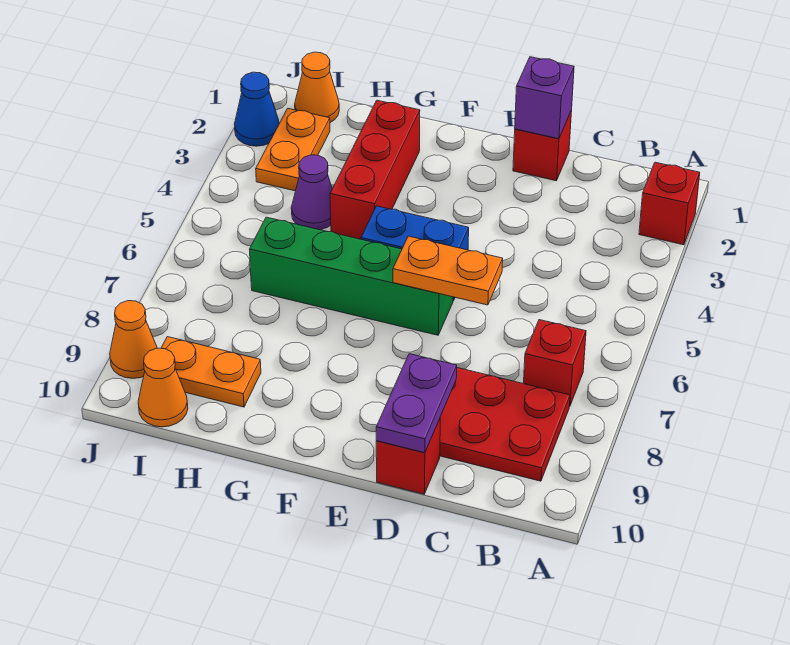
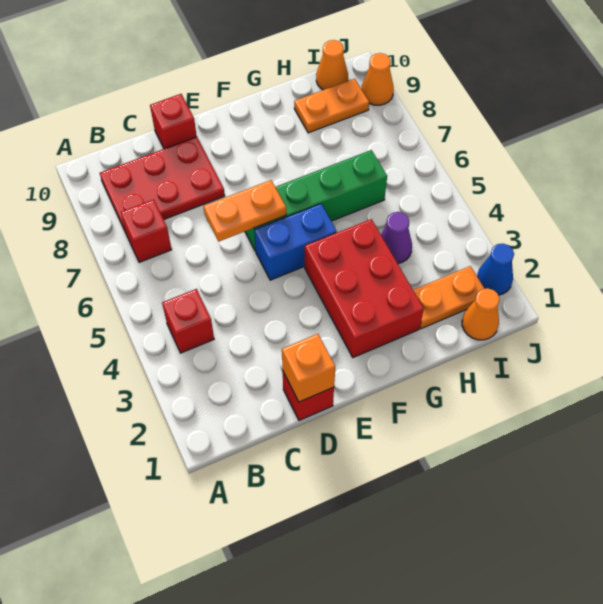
red brick A2 level 1 -> red brick B4 level 1
purple brick D1 level 2 -> orange brick D1 level 2
purple plate D9:D10 level 2 -> none
red brick G2:G4 level 1 -> red brick F2:G4 level 1
orange plate I2:I3 level 1 -> orange plate H2:I2 level 1

